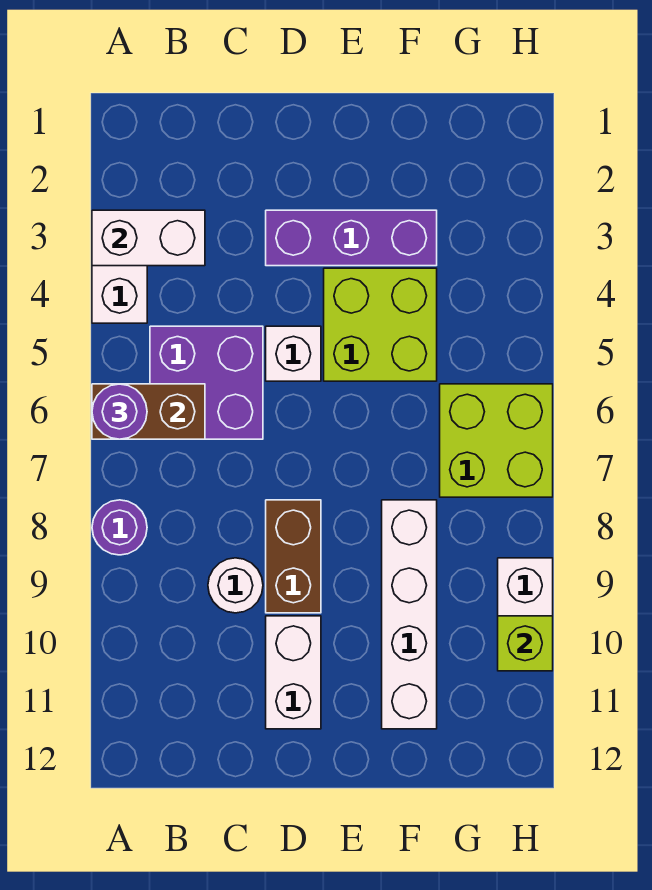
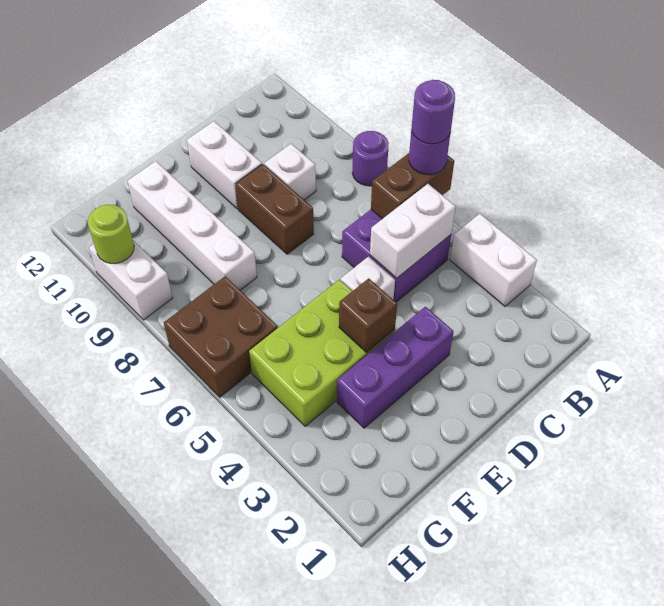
white brick A3:B3 level 2 -> white brick B5:C5 level 2
none -> purple round brick A6 level 4
white round brick C9 level 1 -> white brick C9 level 1
lime brick E4:F5 level 1 -> lime brick E4:G5 level 1
none -> brown brick E4 level 2
lime brick G6:H7 level 1 -> brown brick G6:H7 level 1
lime brick H10 level 2 -> lime round brick H10 level 2

